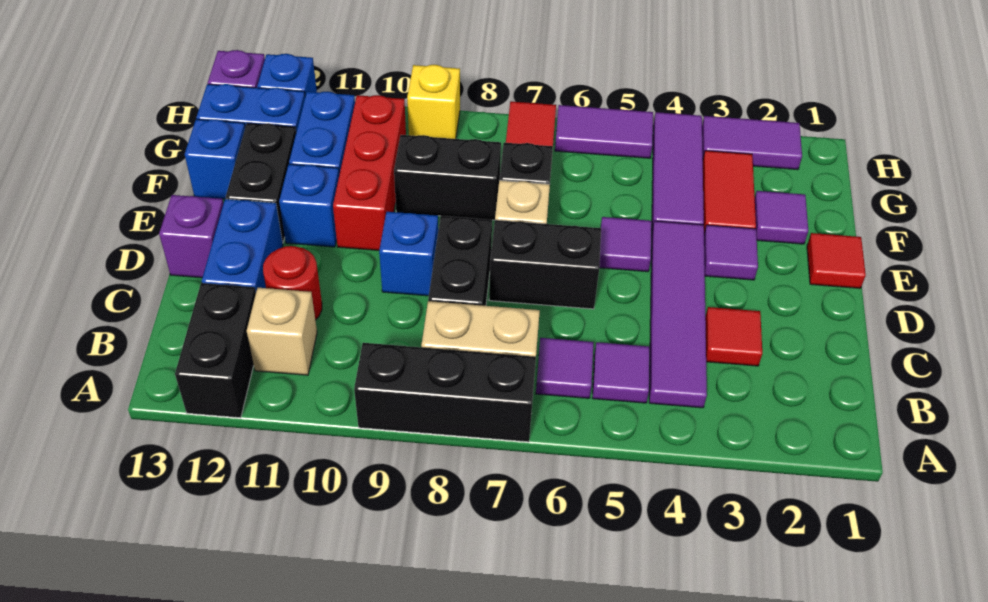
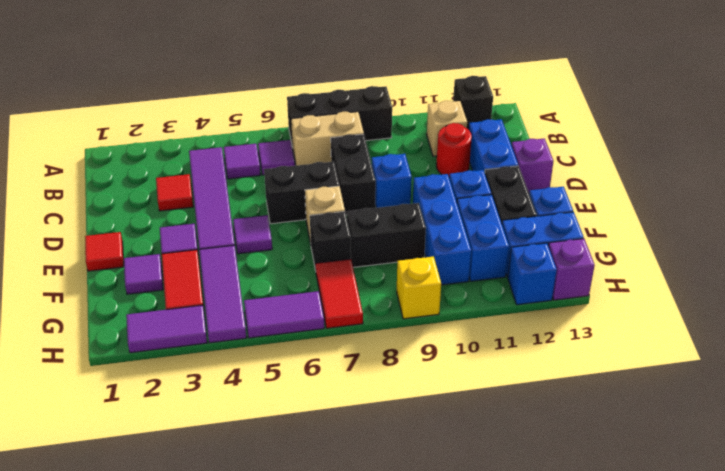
black brick A12:B12 level 1 -> black brick A12 level 1
red brick E10:G10 level 1 -> blue brick E10:G10 level 1

